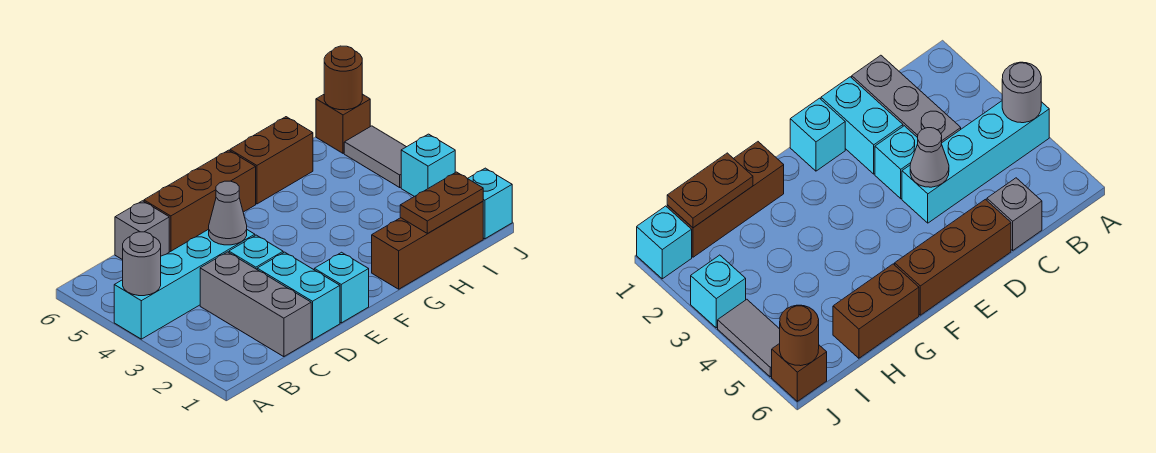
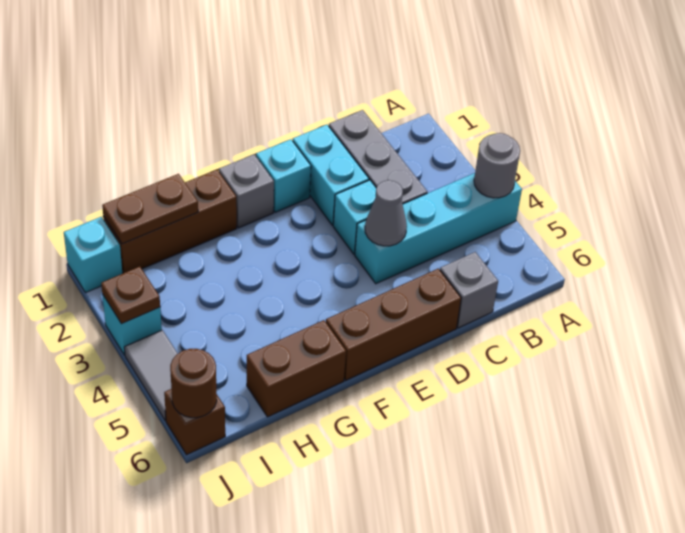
none -> grey brick F1 level 1
none -> brown plate J3 level 2

